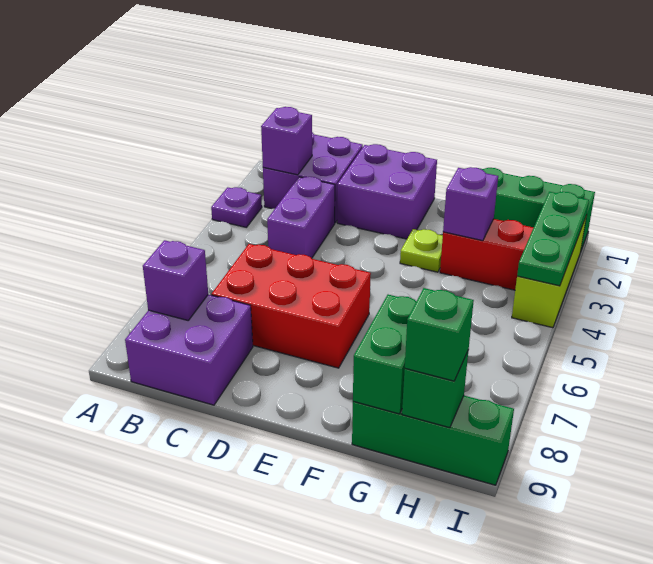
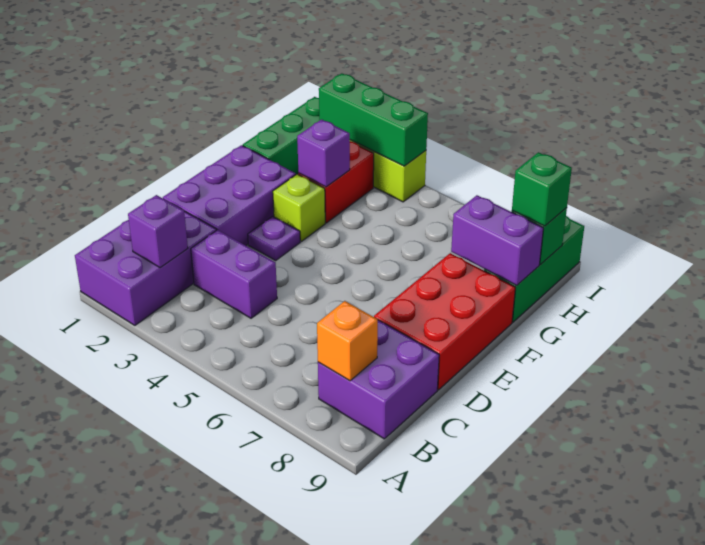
purple plate A3 level 1 -> purple plate E3 level 1
purple brick B1:C2 level 1 -> purple brick A1:C2 level 1
purple brick B8 level 2 -> orange brick B8 level 2
red brick C6:E7 level 1 -> red brick D8:F9 level 1
purple brick D1:E2 level 1 -> purple brick D1:F2 level 1
lime plate F3 level 1 -> lime brick F3 level 1
green brick G8:G9 level 2 -> purple brick G8:G9 level 2
green plate I2:I4 level 2 -> green brick I2:I4 level 2

